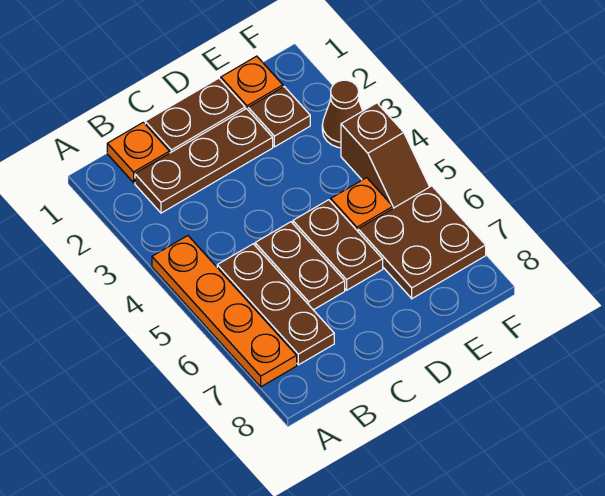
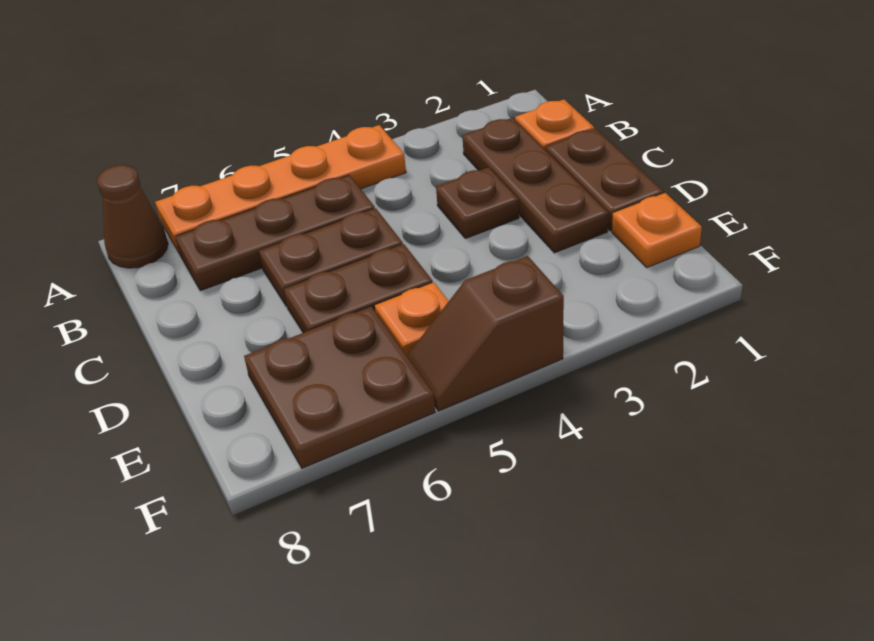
brown plate E2 level 1 -> brown plate C3 level 1
brown cone F3 level 1 -> brown cone A8 level 1

